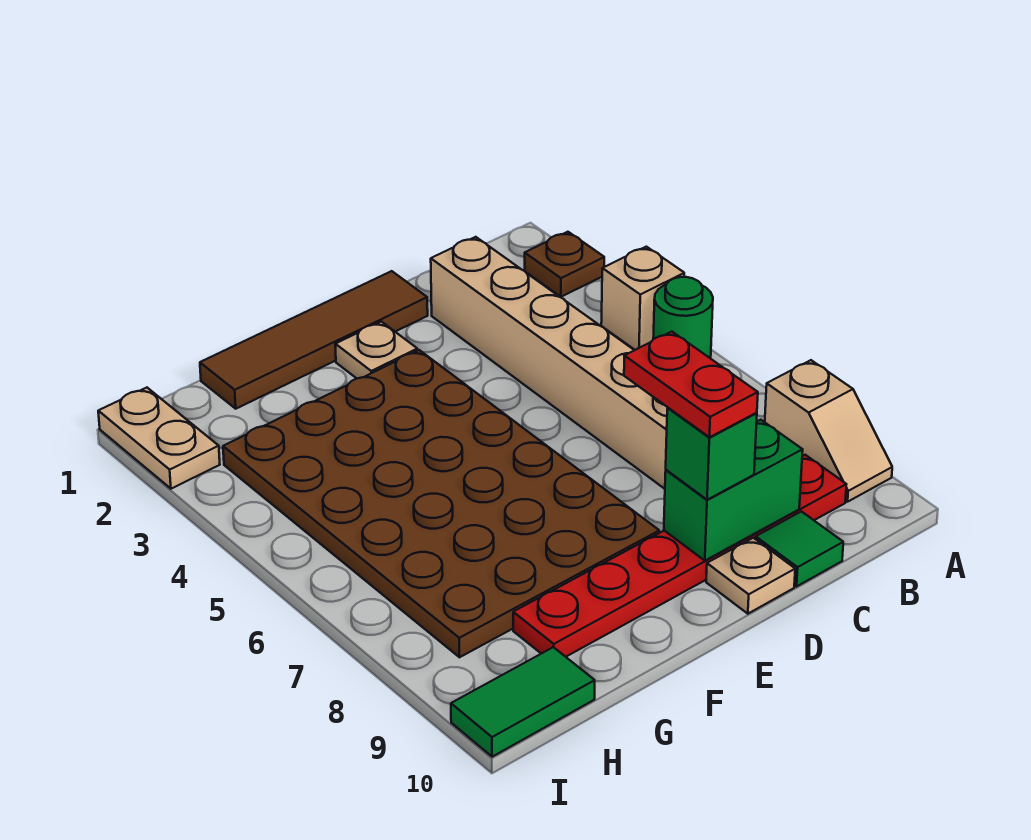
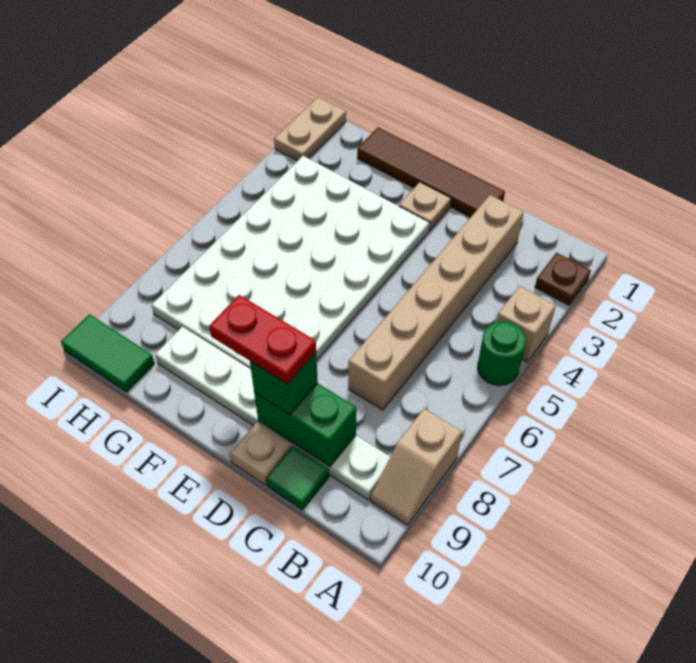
red plate B9:G9 level 1 -> white plate B9:G9 level 1
red plate D8:D9 level 4 -> red plate D9:E9 level 4
brown plate E3:H8 level 1 -> white plate E3:H8 level 1

